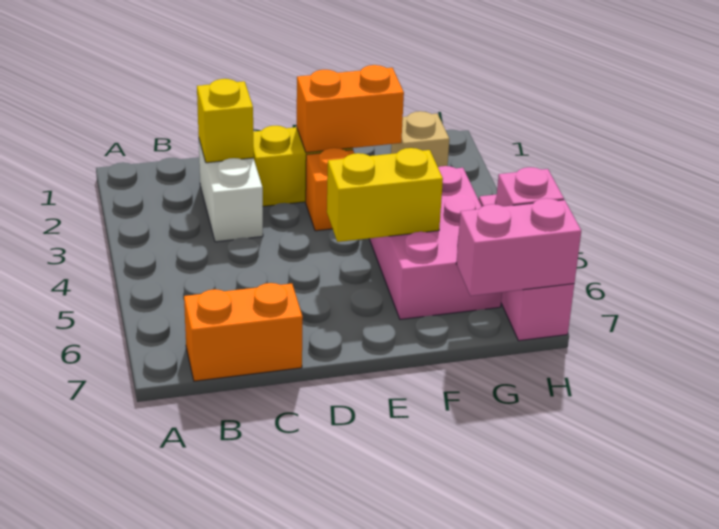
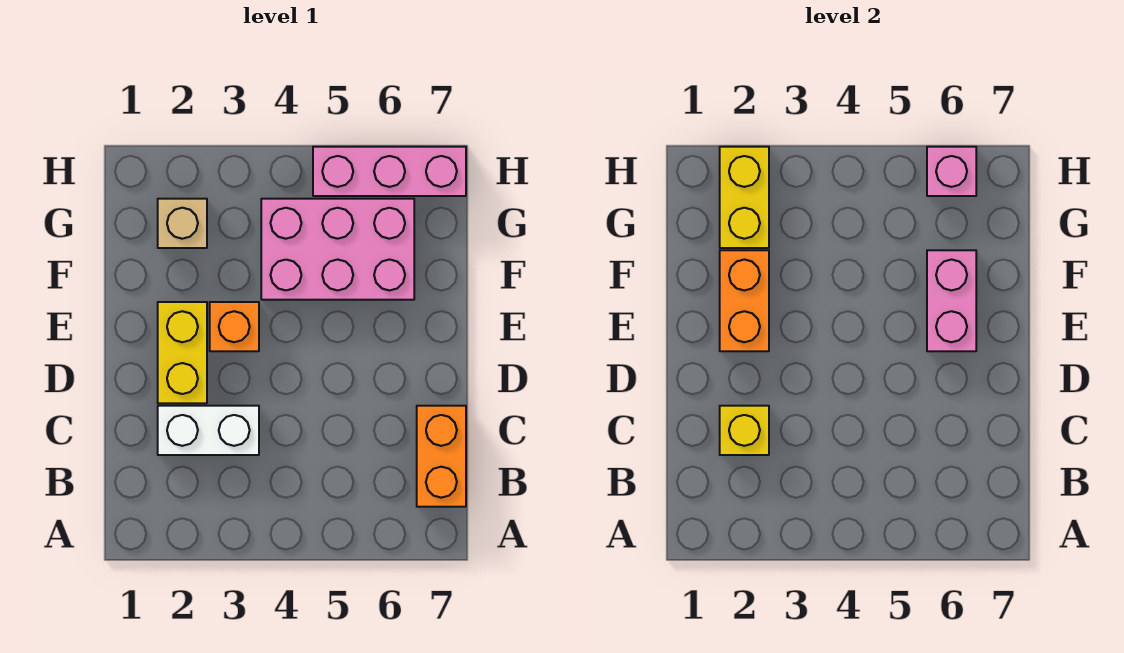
yellow brick E5:F5 level 2 -> yellow brick G2:H2 level 2
pink brick G7:H7 level 2 -> pink brick E6:F6 level 2

